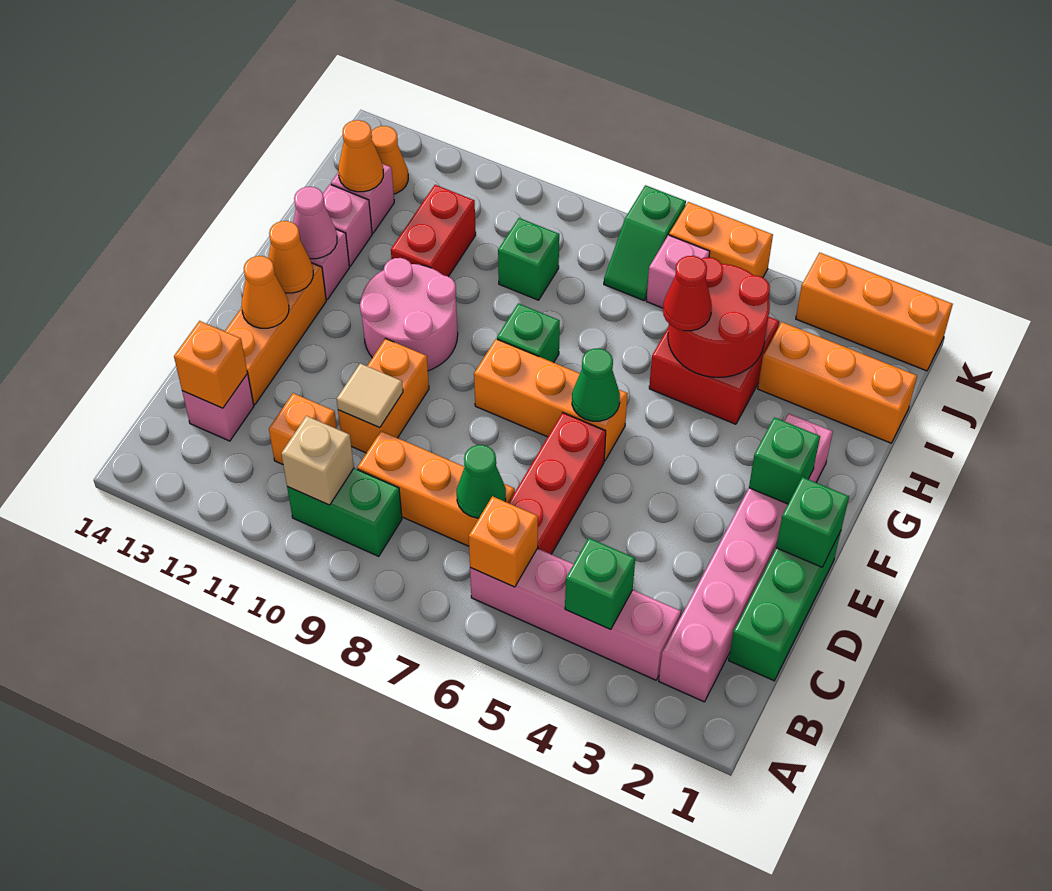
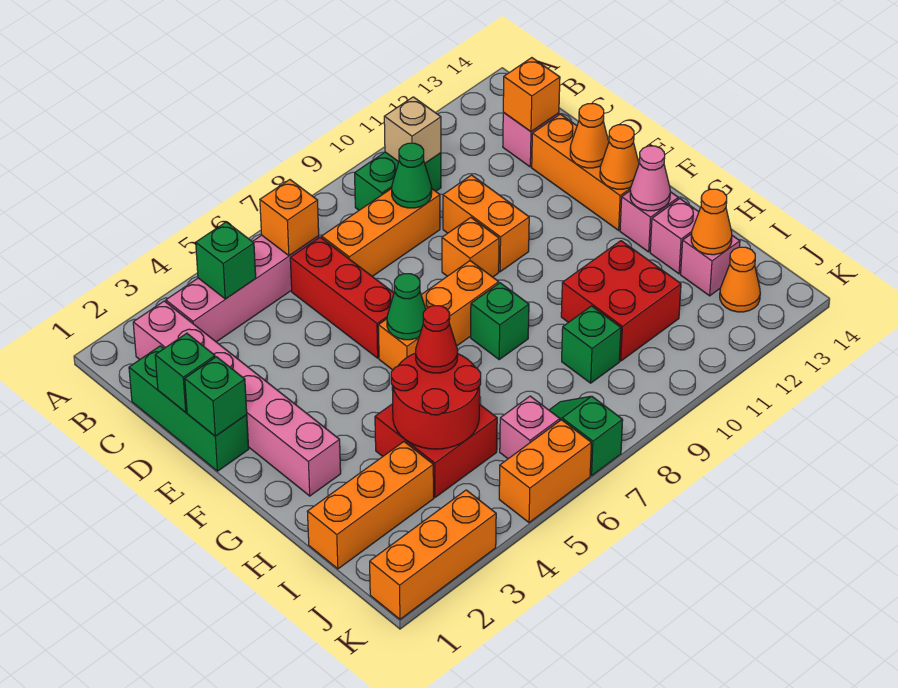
green cone C7 level 2 -> green cone C9 level 2
orange brick C11 level 1 -> orange brick E9 level 1
tan tile D10 level 2 -> none
green brick F2 level 2 -> green brick D1 level 2
pink round brick F10:G11 level 1 -> none
red brick H11:I11 level 1 -> red brick H10:I11 level 1

